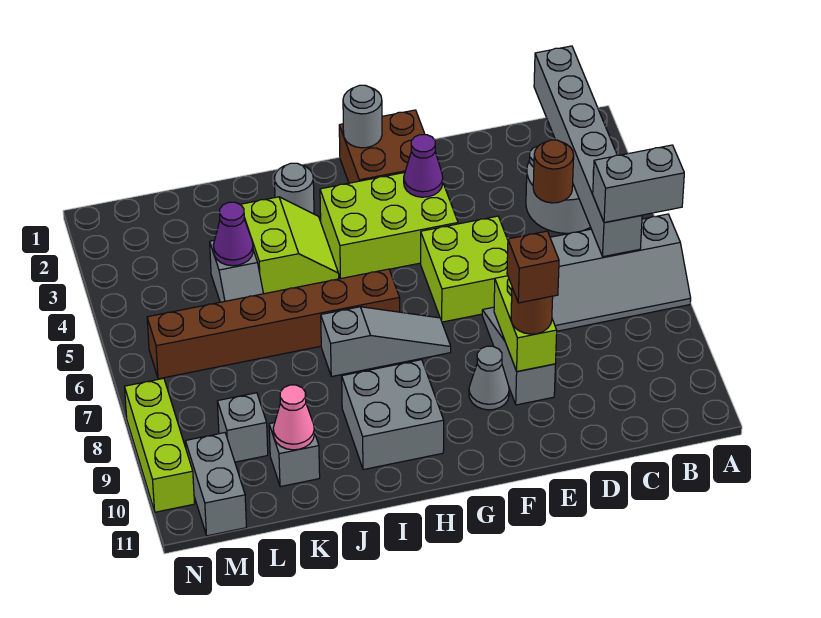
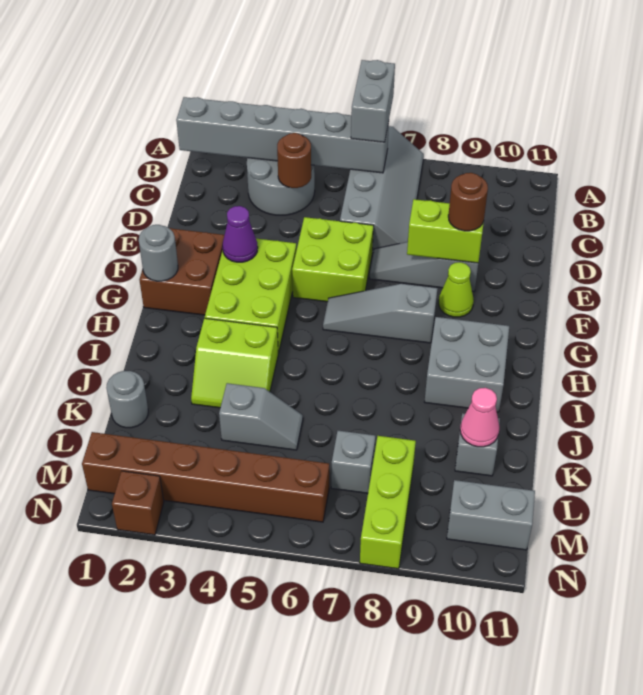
brown brick E9 level 4 -> brown brick N2 level 1
grey cone F9 level 1 -> lime cone F9 level 1
grey slope G7:I7 level 1 top I -> grey slope G6:G8 level 1 top 8
brown brick H6:M6 level 1 -> brown brick M1:M6 level 1
grey round brick I2 level 1 -> grey round brick K1 level 1
lime slope I3:J4 level 1 top J -> lime slope I3:J4 level 1 top I
purple cone K4 level 2 -> none
grey brick L9 level 1 -> grey brick L7 level 1
lime brick N8:N10 level 1 -> lime brick L8:N8 level 1

